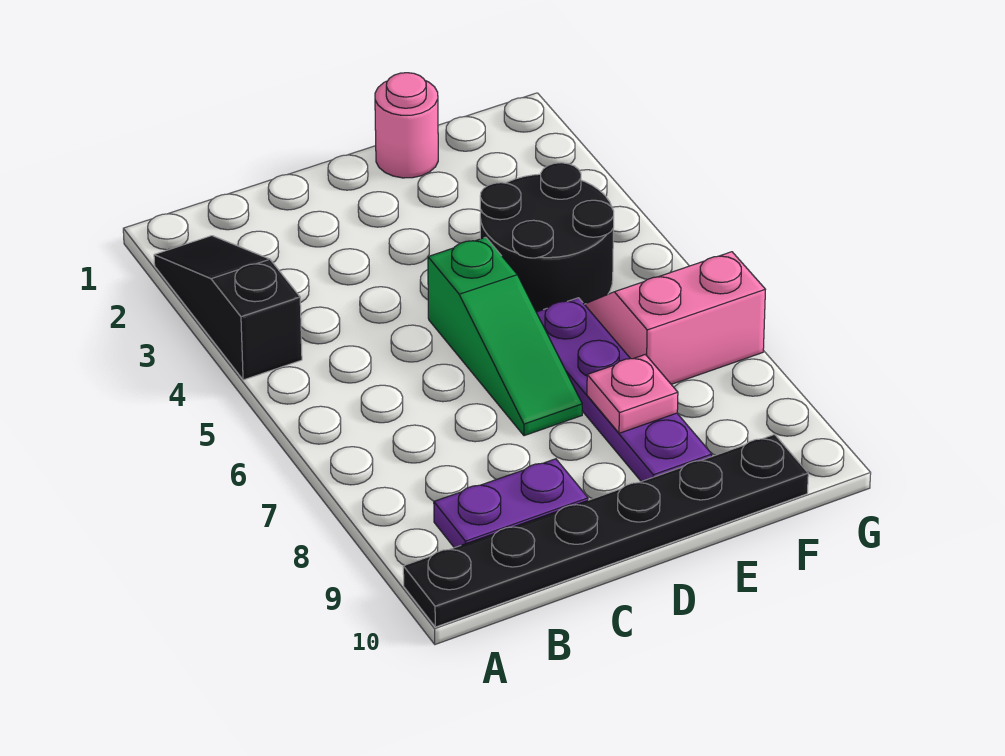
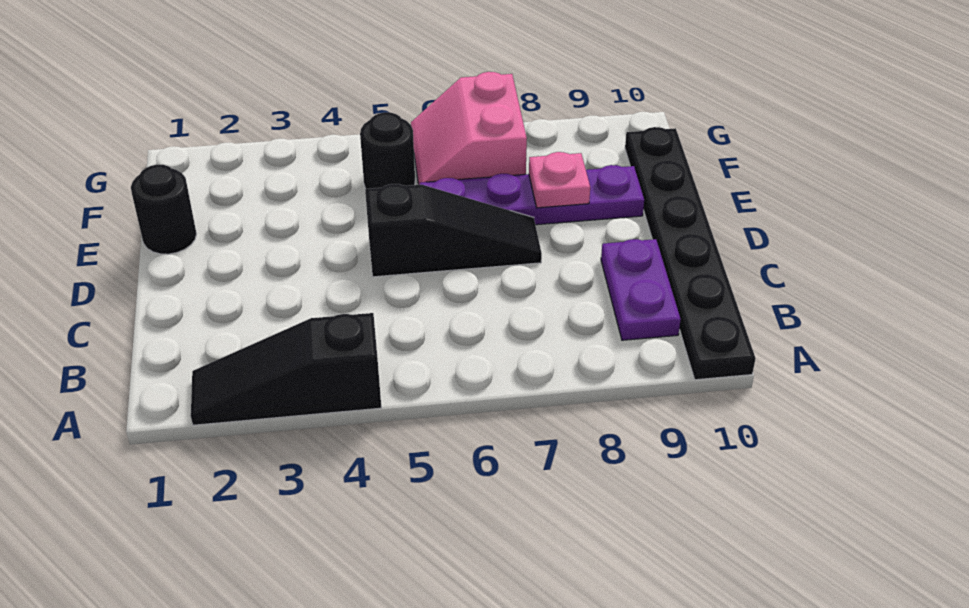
green slope D5:D7 level 1 top 5 -> black slope D5:D7 level 1 top 5
pink round brick E1 level 1 -> black round brick E1 level 1
black round brick E4:F5 level 1 -> black round brick F5 level 1

